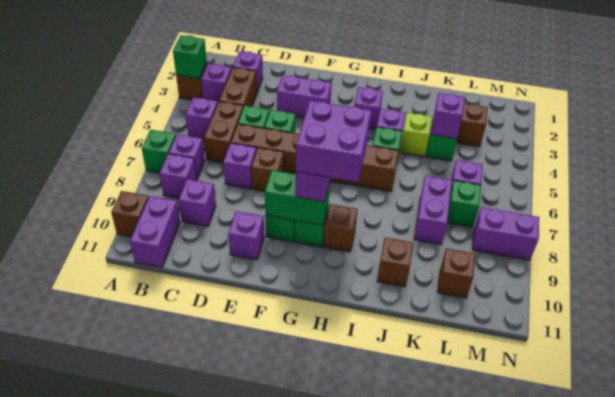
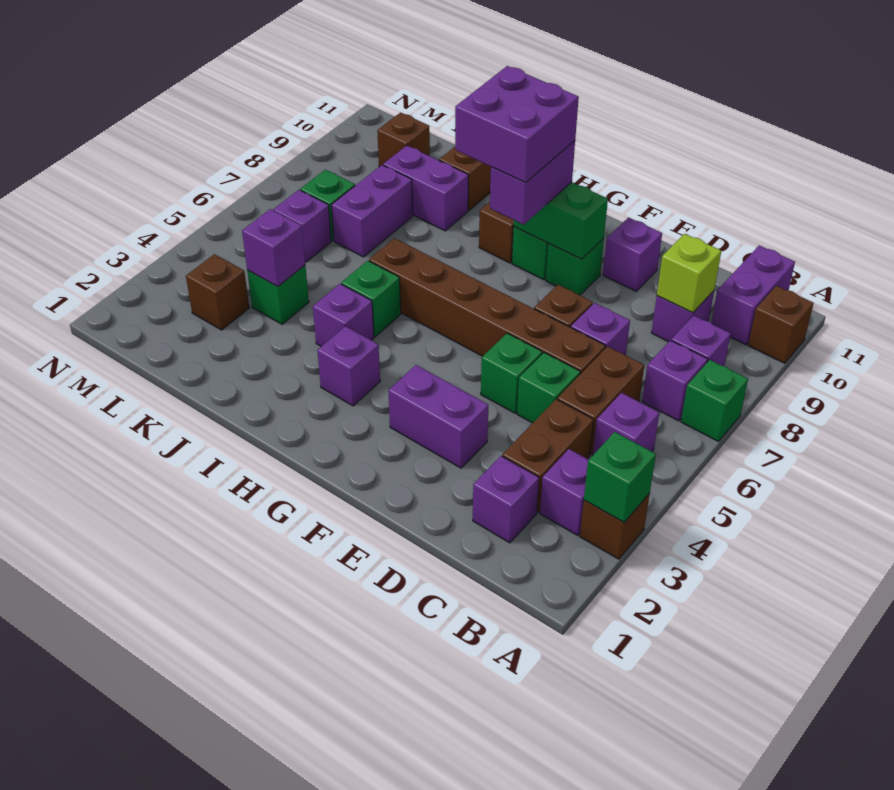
lime brick J4 level 1 -> lime brick C9 level 2
purple brick M8:N8 level 1 -> purple brick J9:K9 level 1

